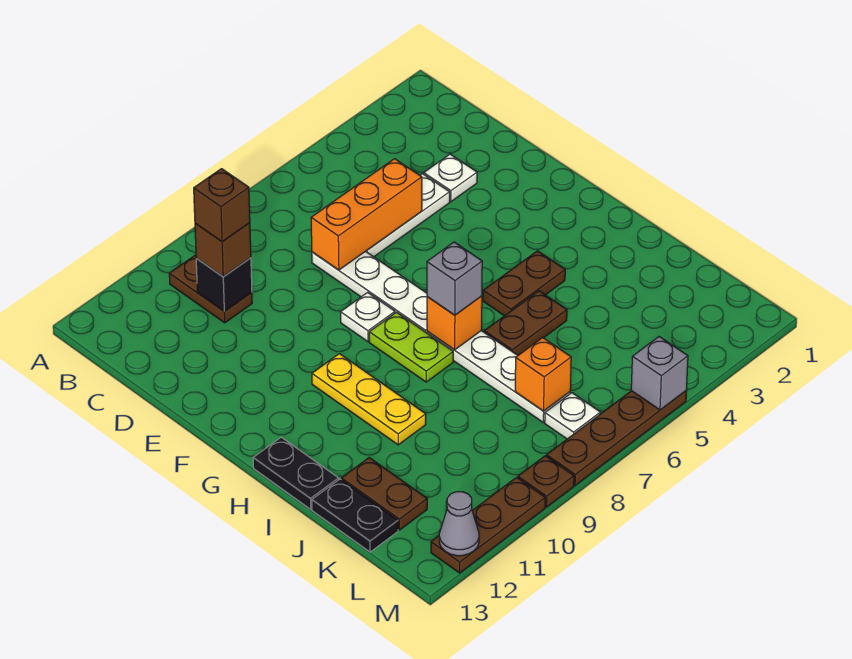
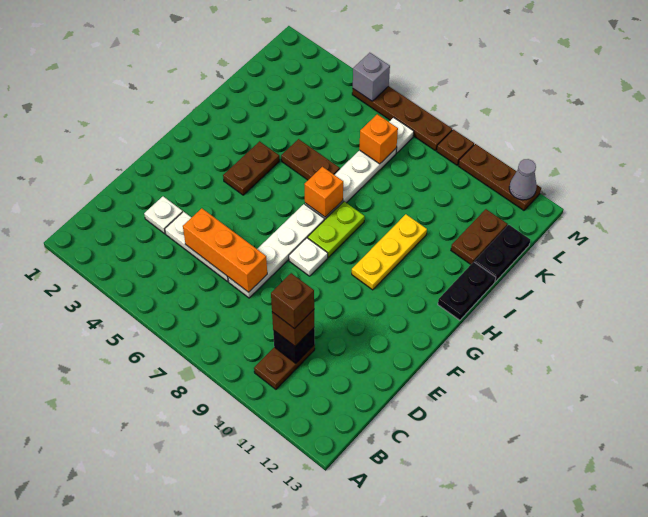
brown plate H4:H5 level 1 -> brown plate G4:H4 level 1
grey brick H7 level 3 -> none

